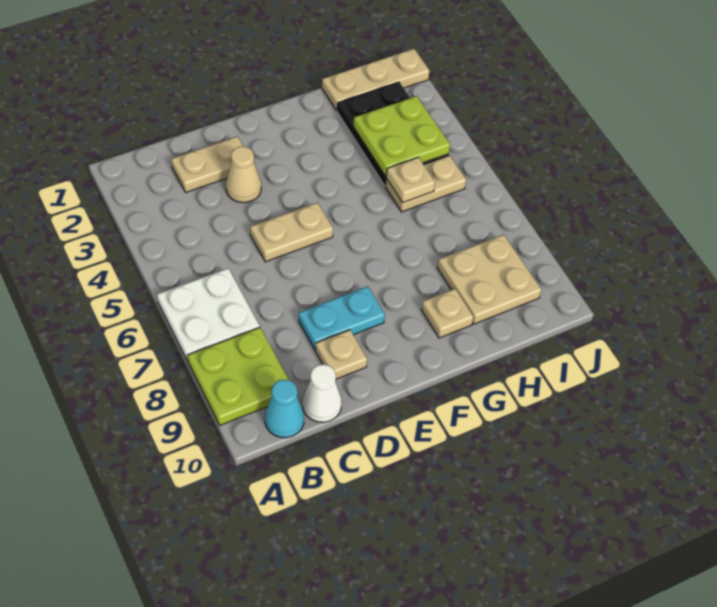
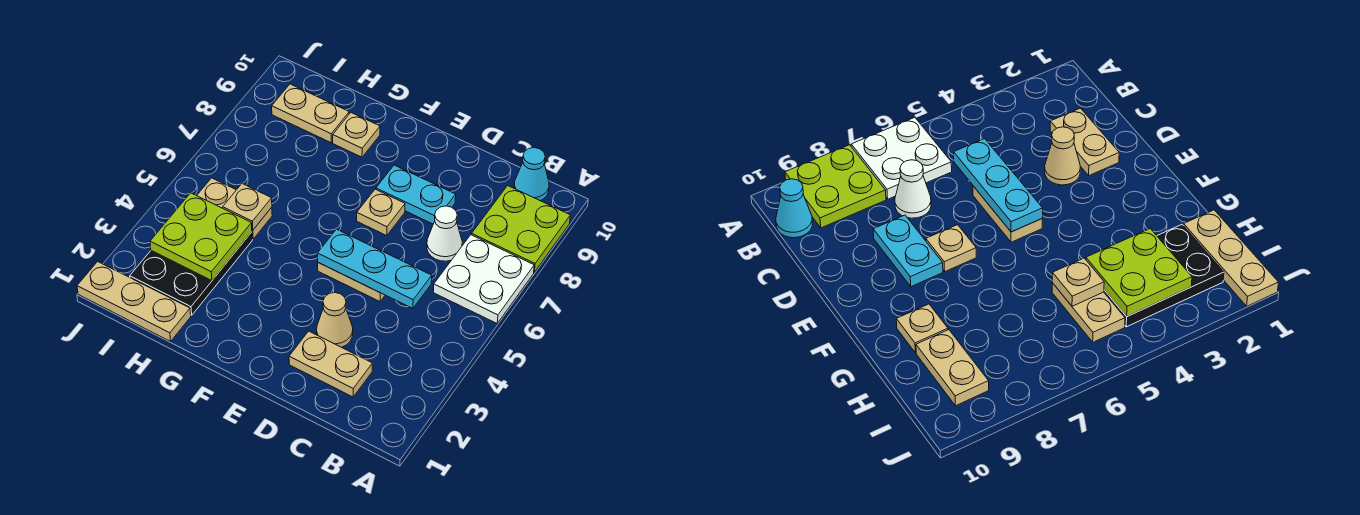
none -> cyan plate C5:E5 level 2
white cone C10 level 1 -> white cone C7 level 1
tan plate D9 level 1 -> tan plate E7 level 1
tan plate H8:I9 level 1 -> tan plate H9:I9 level 1

